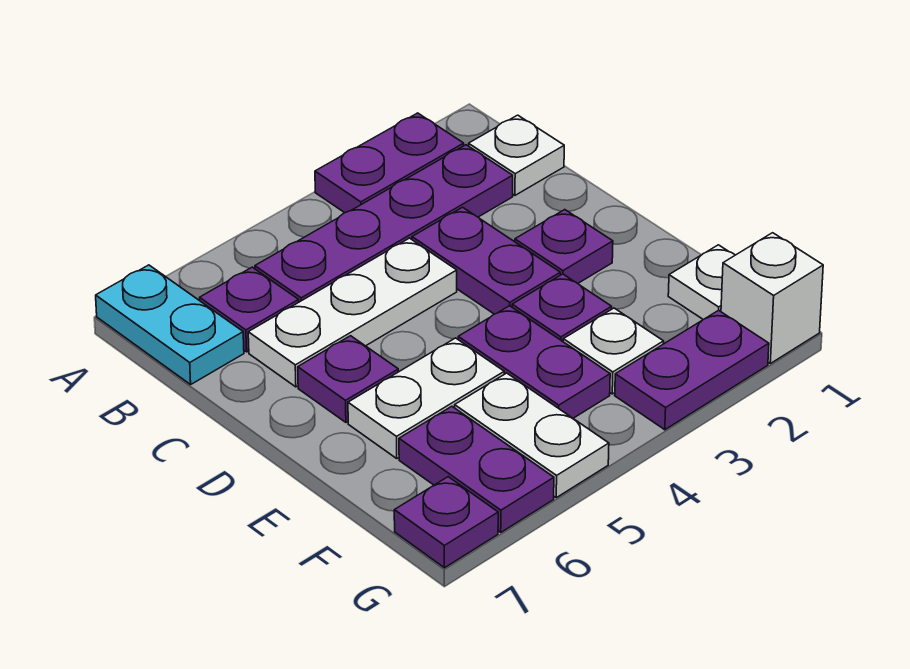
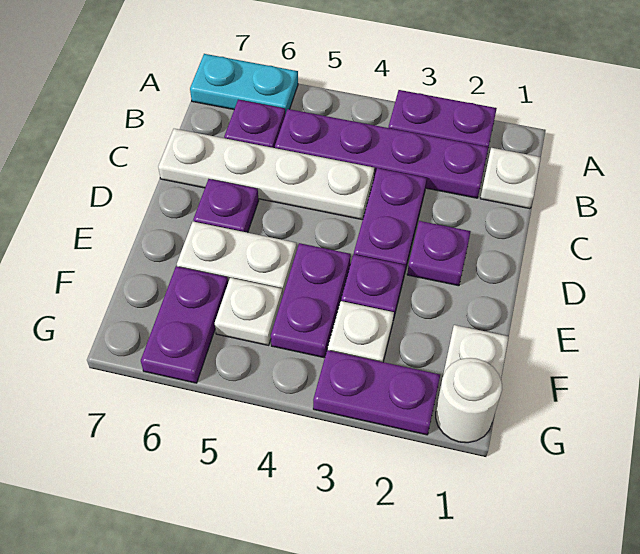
cyan plate A7:B7 level 1 -> cyan plate A6:A7 level 1
white plate C4:C6 level 1 -> white plate C4:C7 level 1
white plate F5:G5 level 1 -> white plate F5 level 1
white brick G1 level 1 -> white round brick G1 level 1
purple plate G7 level 1 -> none

